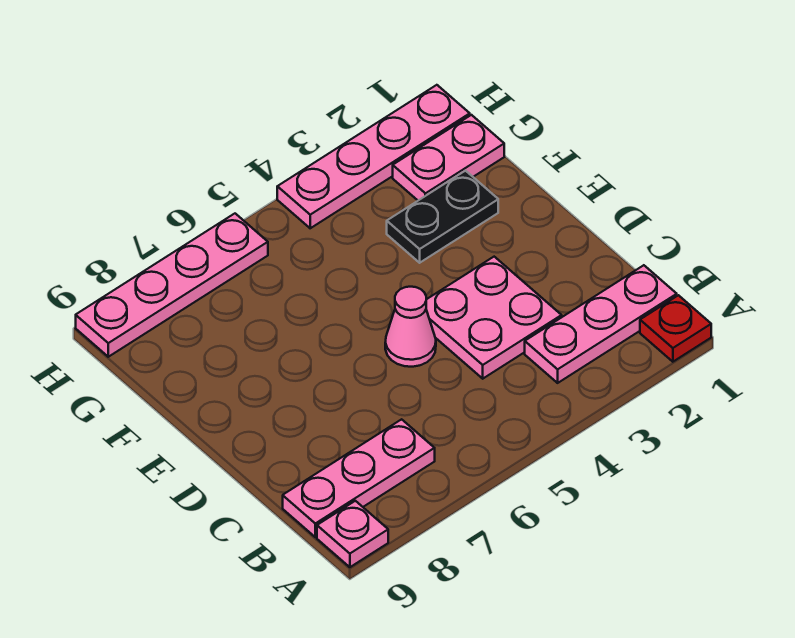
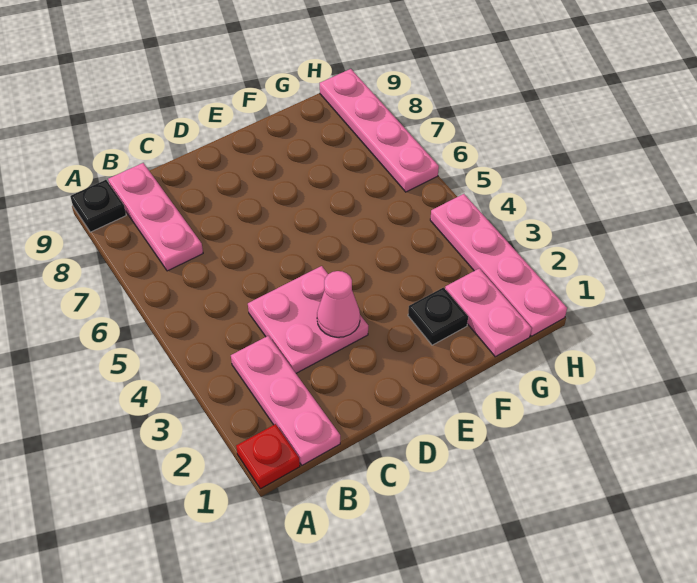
pink plate A9 level 1 -> black plate A9 level 1
pink cone D5 level 1 -> pink cone D3 level 2
black plate F2:F3 level 1 -> black plate F2 level 1

